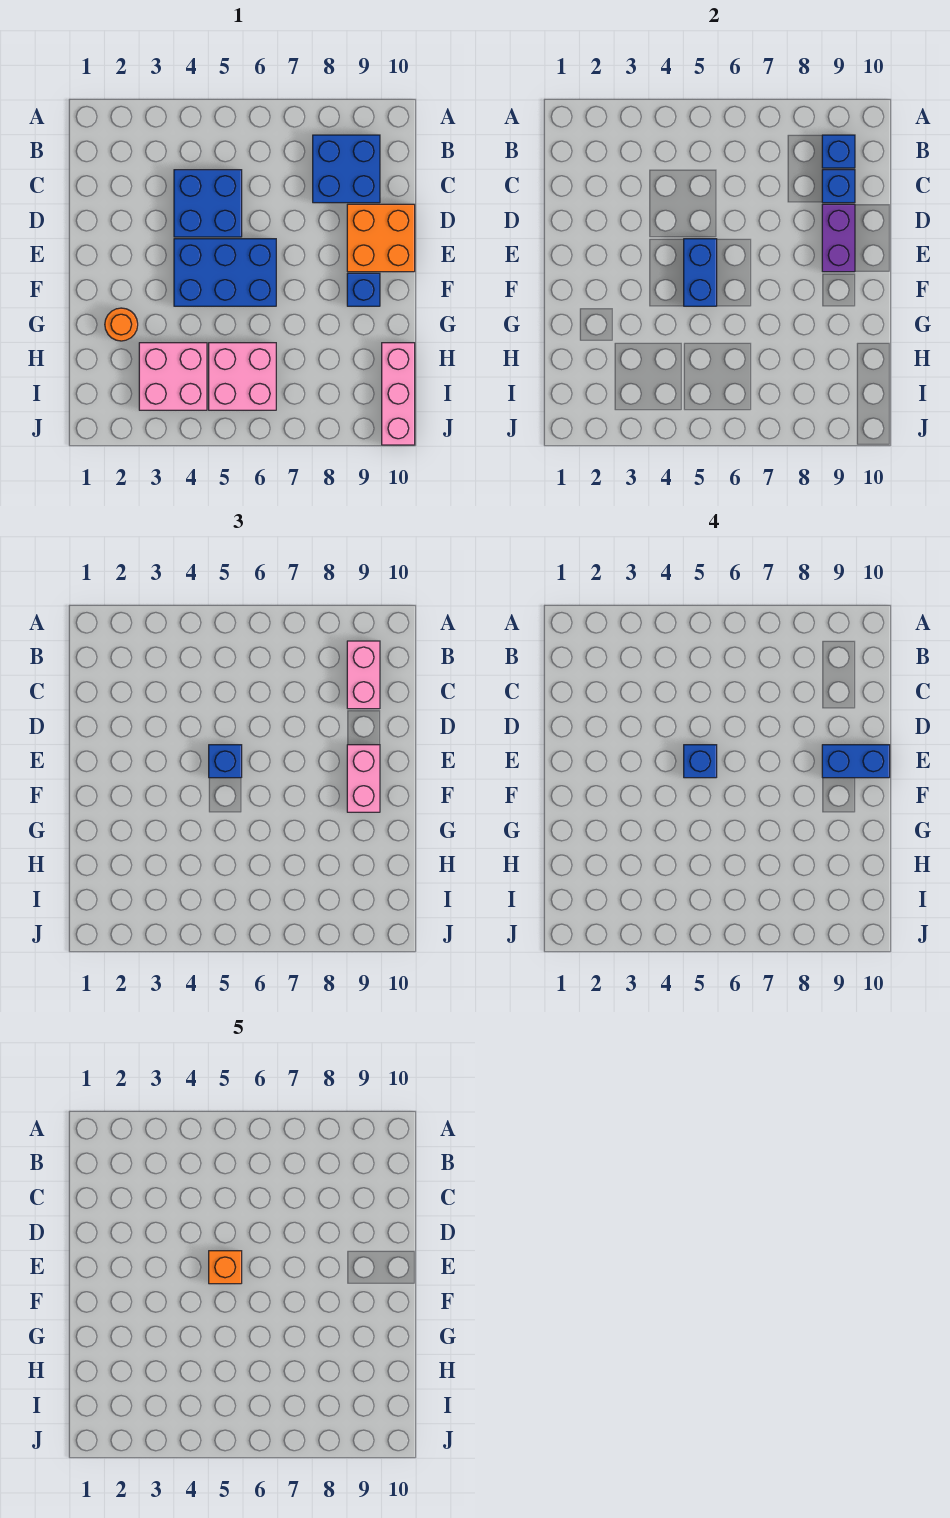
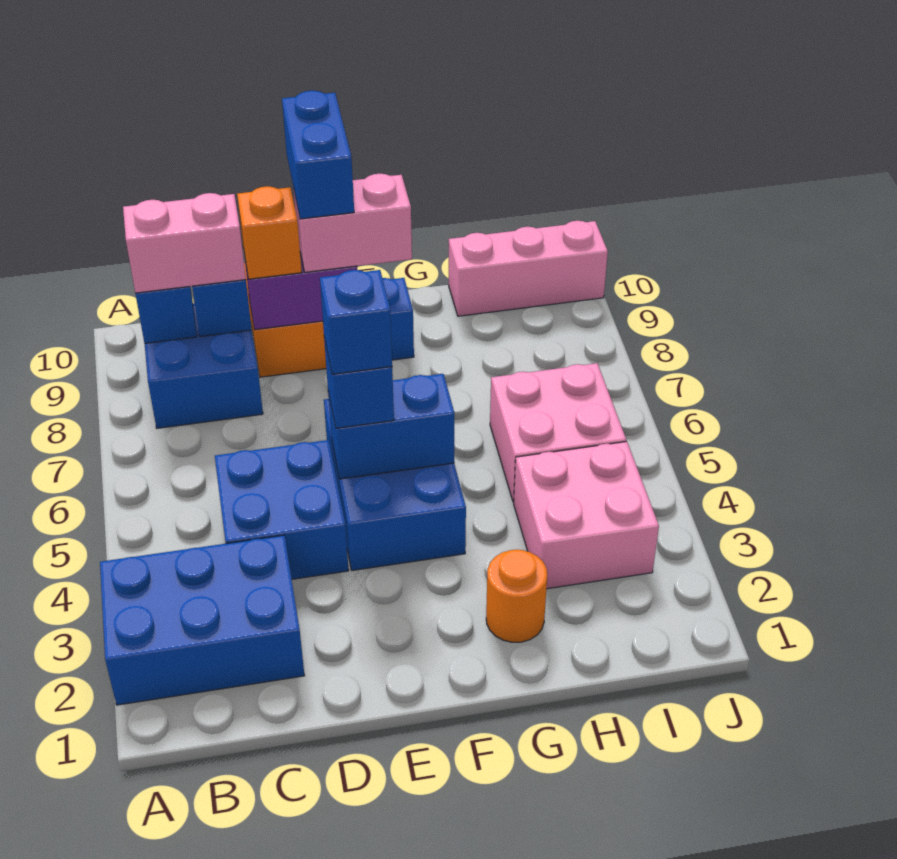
none -> blue brick A2:C3 level 1
orange brick E5 level 5 -> orange brick D9 level 3

